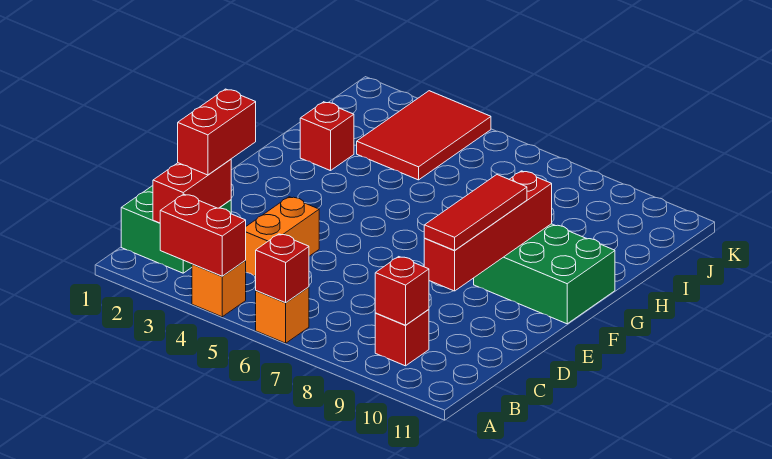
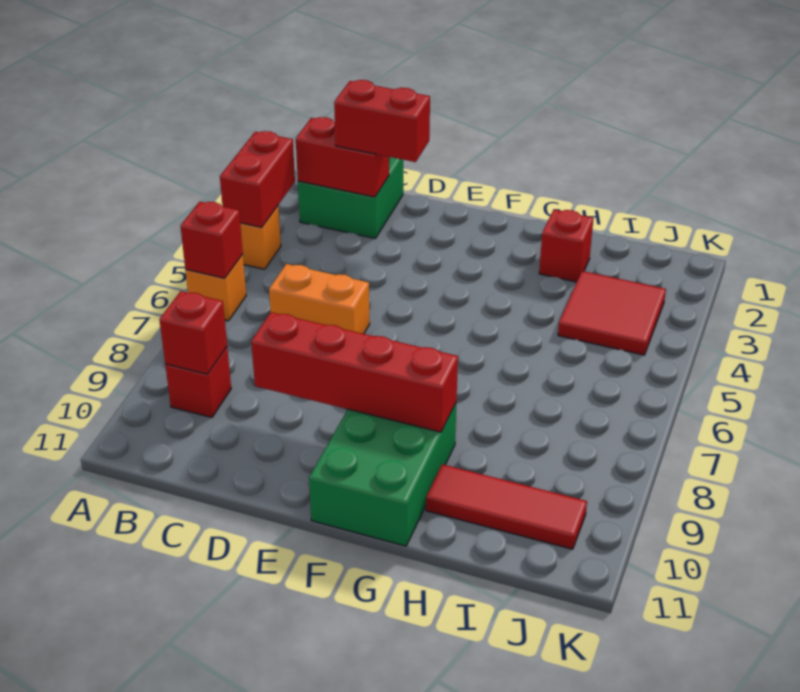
orange brick C4:D4 level 1 -> orange brick C6:D6 level 1
red tile D9:F9 level 3 -> red tile H10:J10 level 1
red tile I3:K4 level 1 -> red tile I3:J4 level 1

